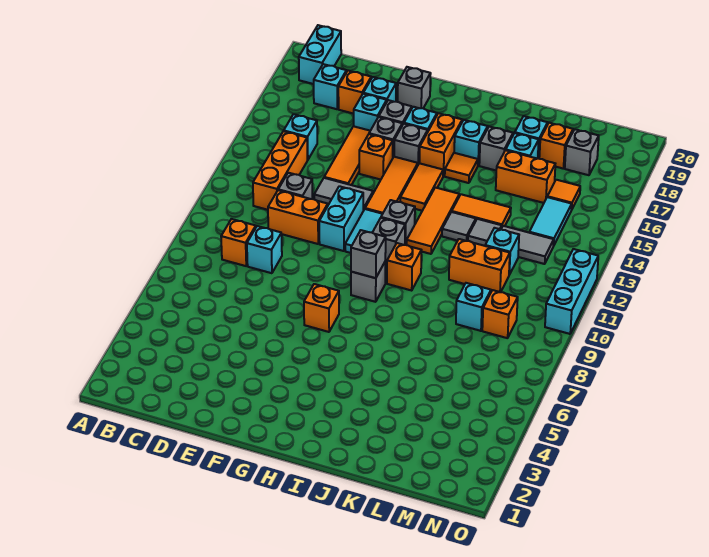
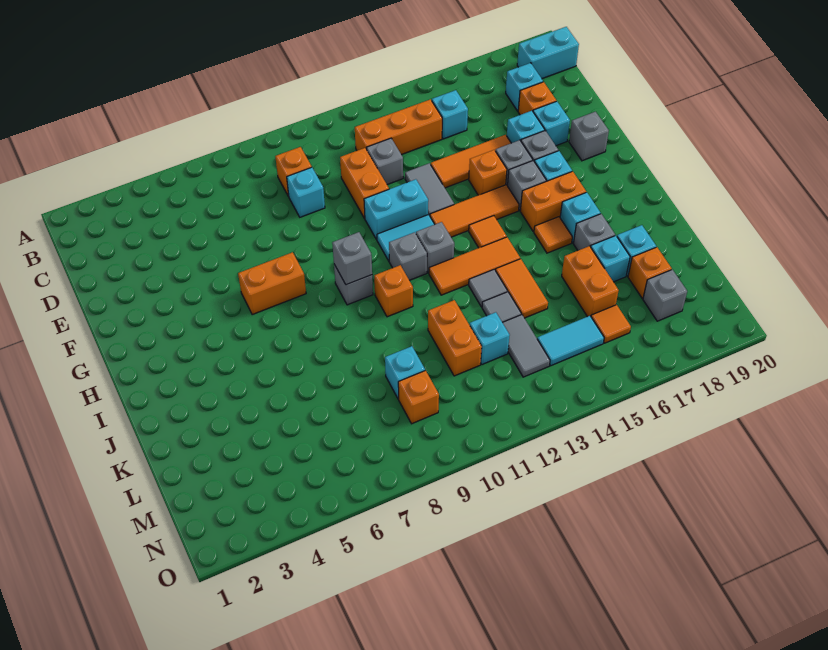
orange brick G7 level 1 -> orange brick G6:G7 level 1
orange tile H14:H15 level 1 -> orange tile H14 level 1
cyan brick O10:O12 level 1 -> none

